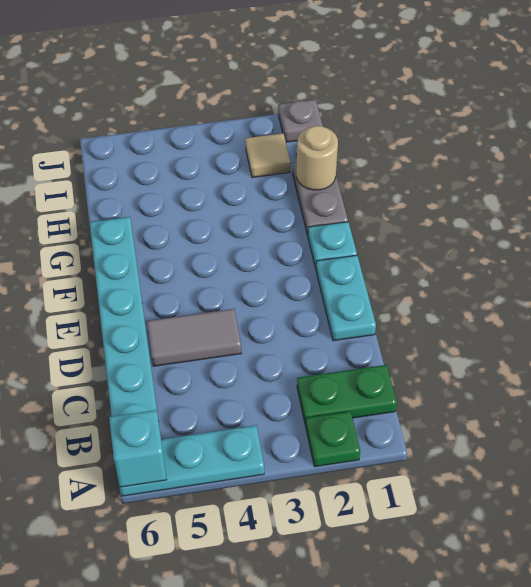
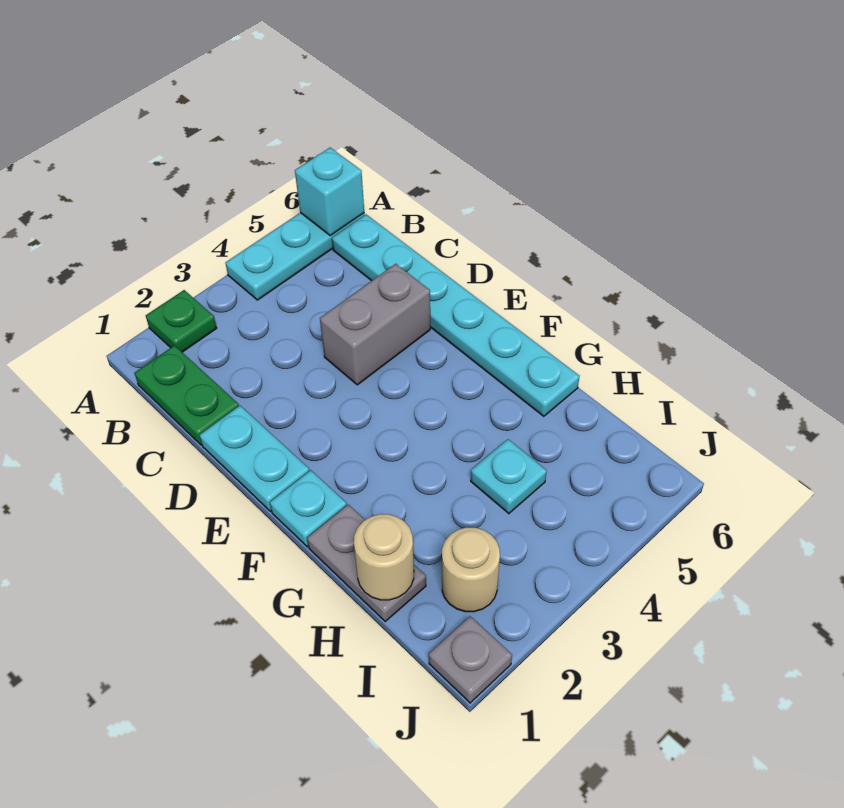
green plate B1:B2 level 1 -> green plate B1:C1 level 1
grey tile D4:D5 level 1 -> grey brick D4:D5 level 1
none -> cyan plate H4 level 1
tan tile I2 level 1 -> tan round brick I2 level 1

